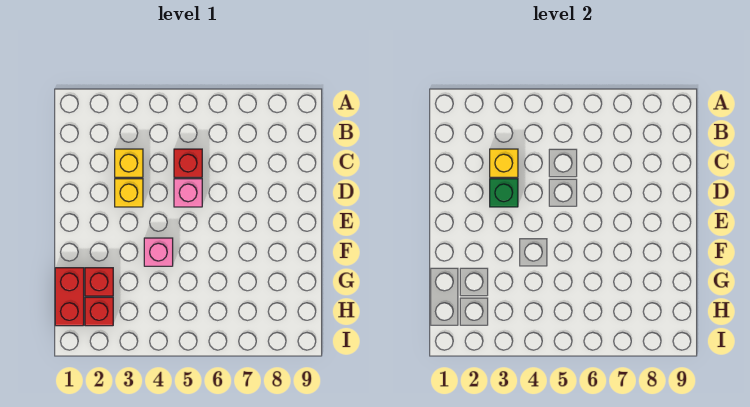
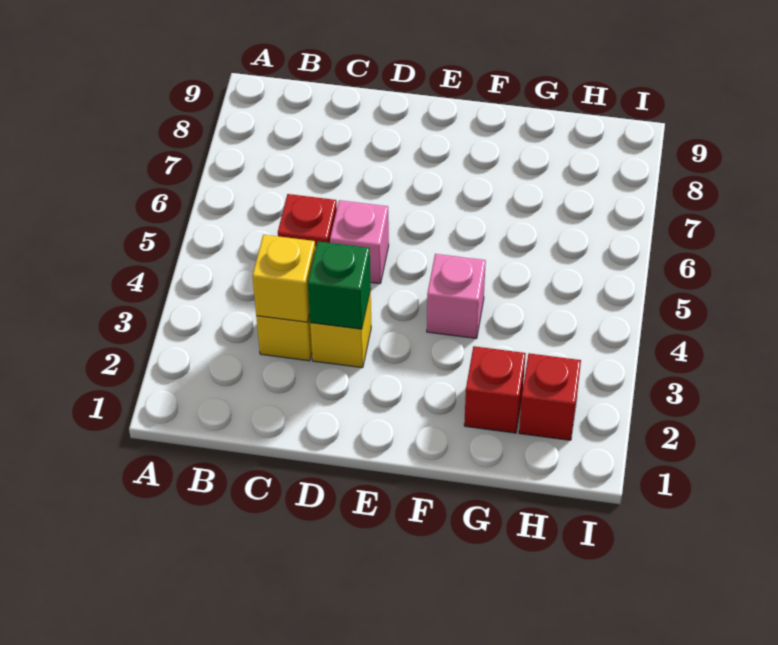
red brick G1:H1 level 1 -> none

